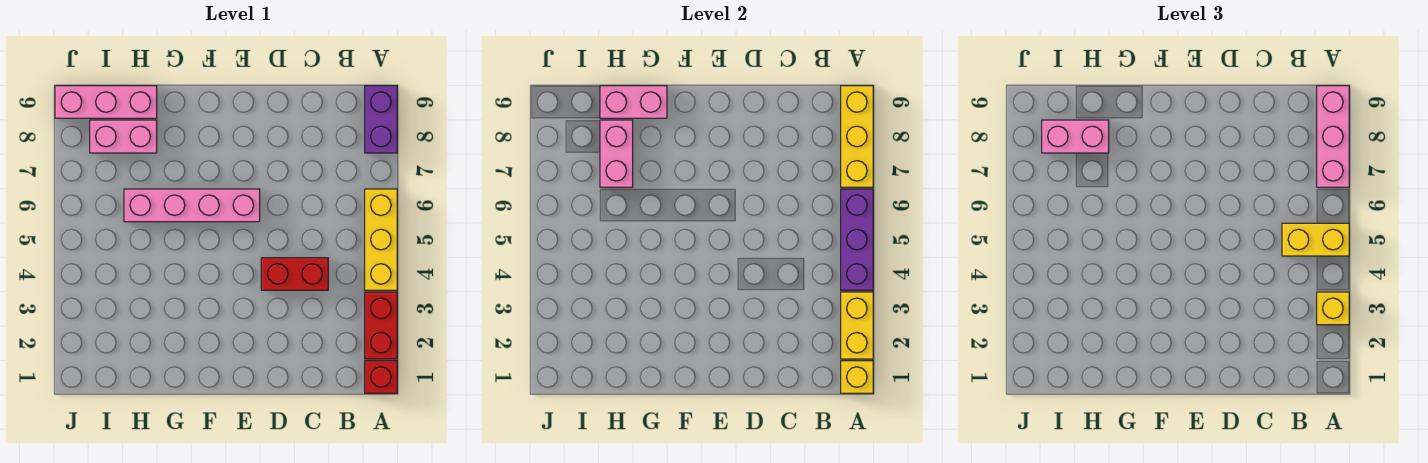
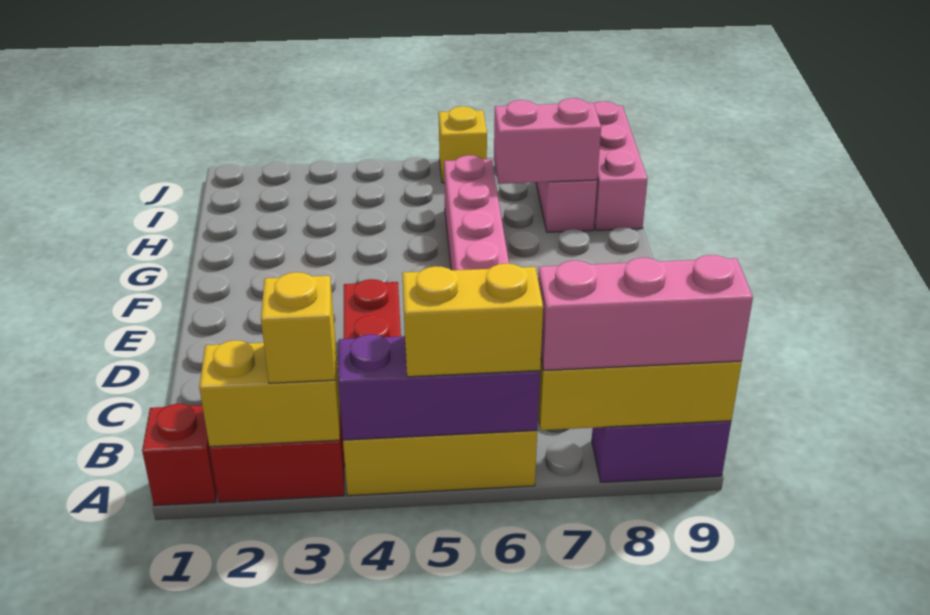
yellow brick A1 level 2 -> yellow brick J6 level 1
yellow brick A5:B5 level 3 -> yellow brick A5:A6 level 3
pink brick G9:H9 level 2 -> none
pink brick H8:I8 level 3 -> none

